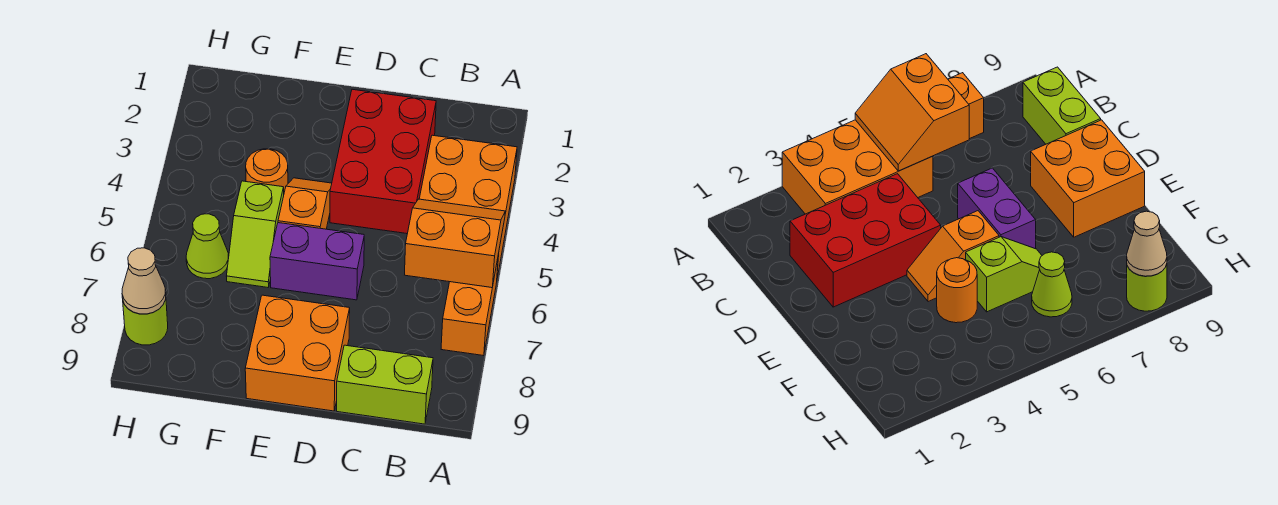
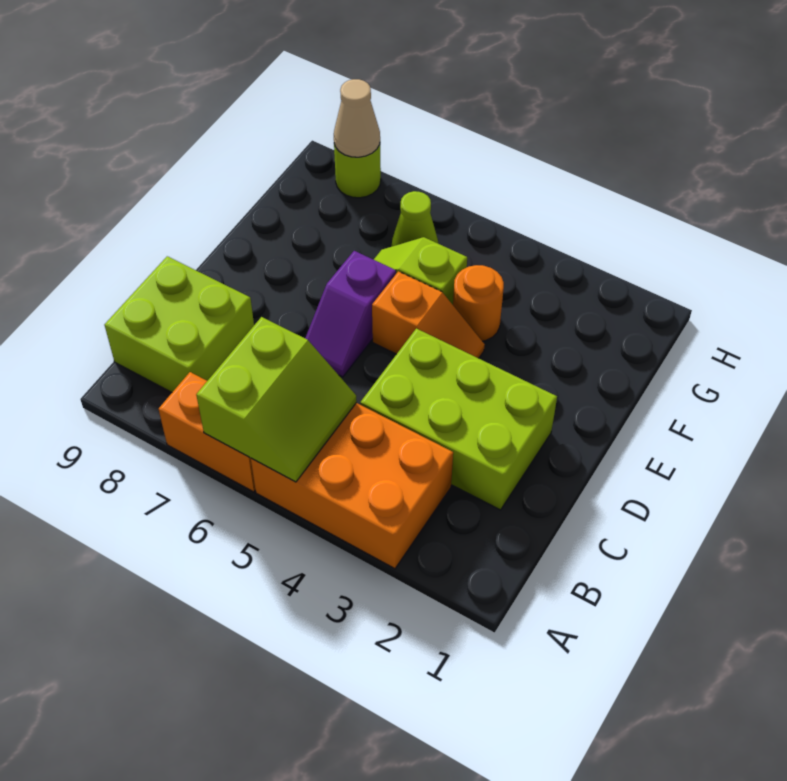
orange slope A5:B6 level 2 top 6 -> lime slope A5:B6 level 2 top 6
lime brick B9:C9 level 1 -> lime brick B8:C9 level 1
red brick C2:D4 level 1 -> lime brick C2:D4 level 1
purple brick D6:E6 level 1 -> purple slope D6:E6 level 1 top E
orange brick D8:E9 level 1 -> none

